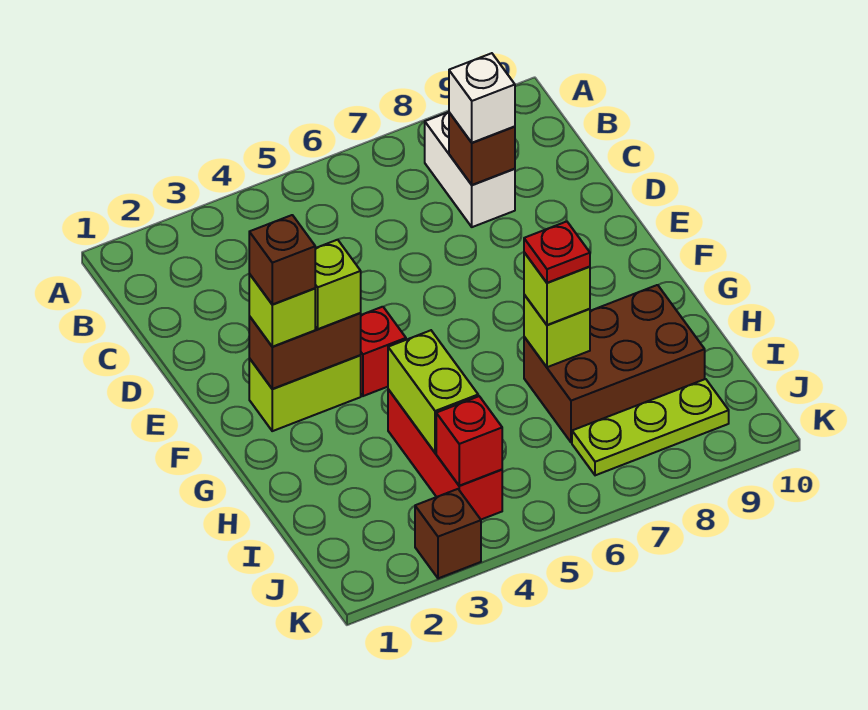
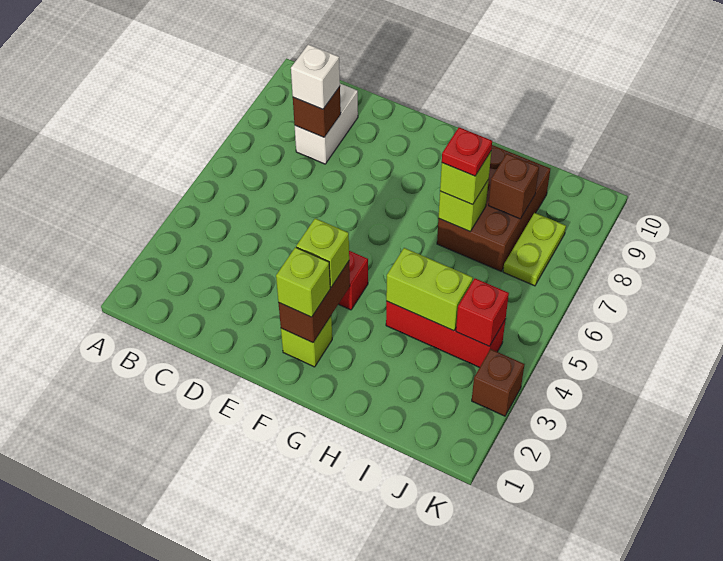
white brick B8:C8 level 1 -> white brick C8:C9 level 1
lime brick F2:F3 level 1 -> lime brick F2 level 1
brown brick F2 level 4 -> brown brick I8 level 2
lime plate J7:J9 level 1 -> lime plate J7:J8 level 1

